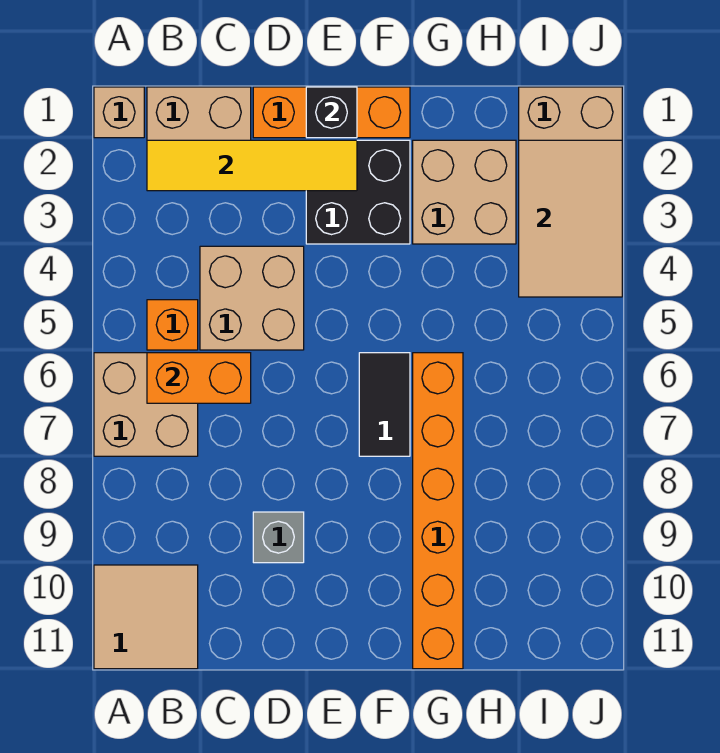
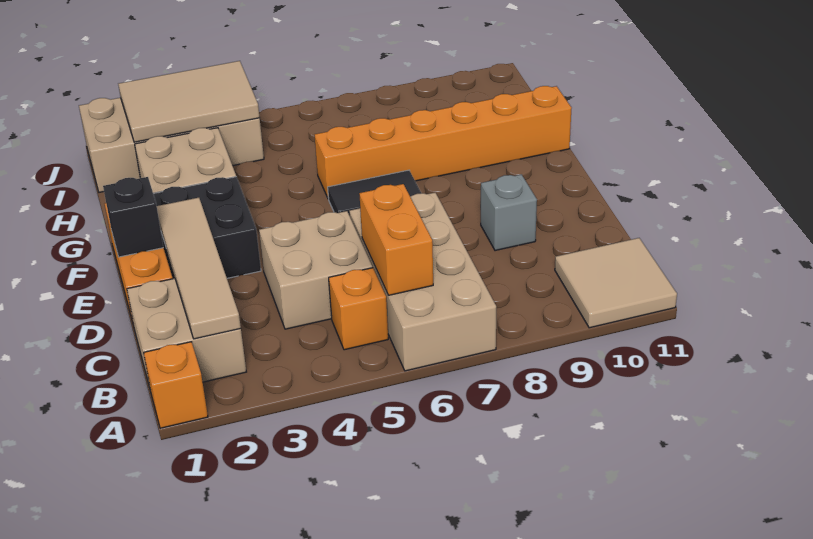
tan brick A1 level 1 -> orange brick A1 level 1
tan brick A6:B7 level 1 -> tan brick A6:D7 level 1
yellow tile B2:E2 level 2 -> tan tile B2:E2 level 2

